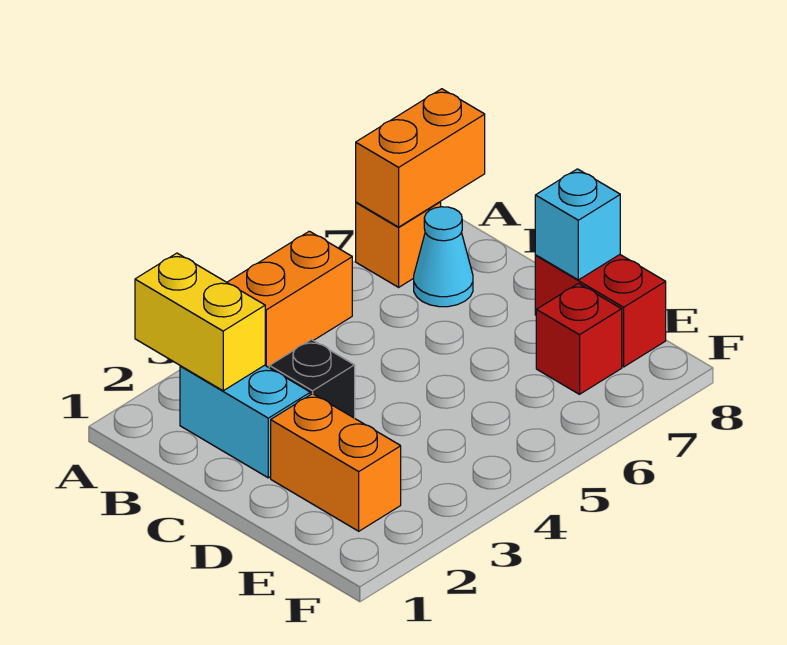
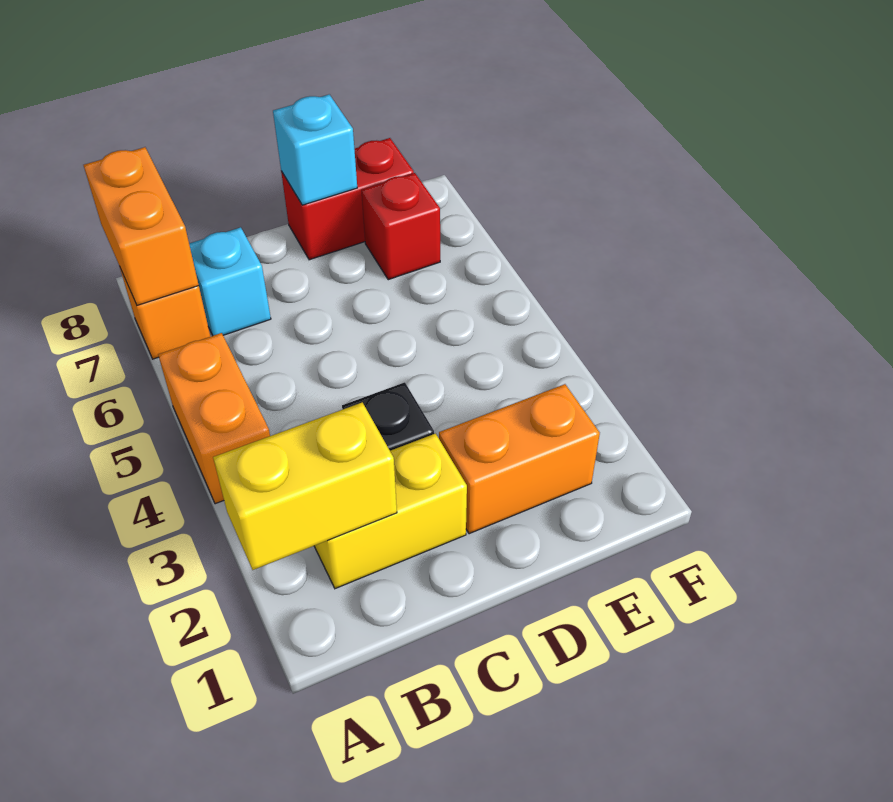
cyan brick B2:C2 level 1 -> yellow brick B2:C2 level 1
cyan cone B7 level 1 -> cyan brick B7 level 1

